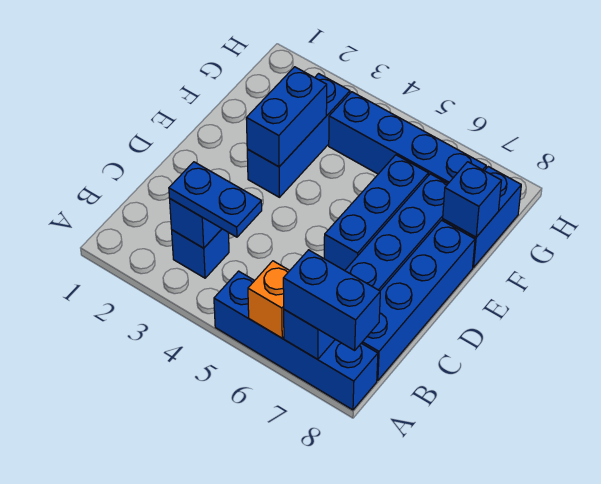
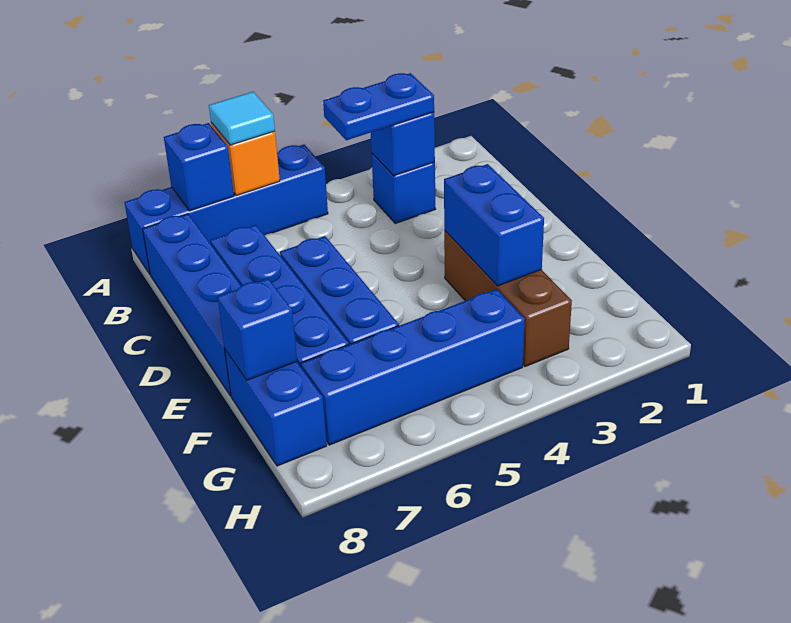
none -> cyan tile A6 level 3
blue brick A7:A8 level 3 -> none
blue brick E3:G3 level 1 -> brown brick E3:G3 level 1

